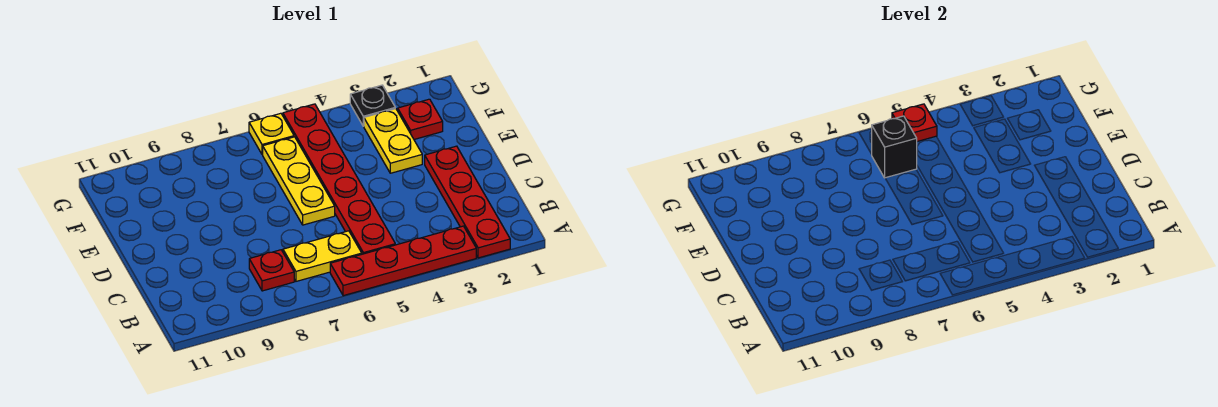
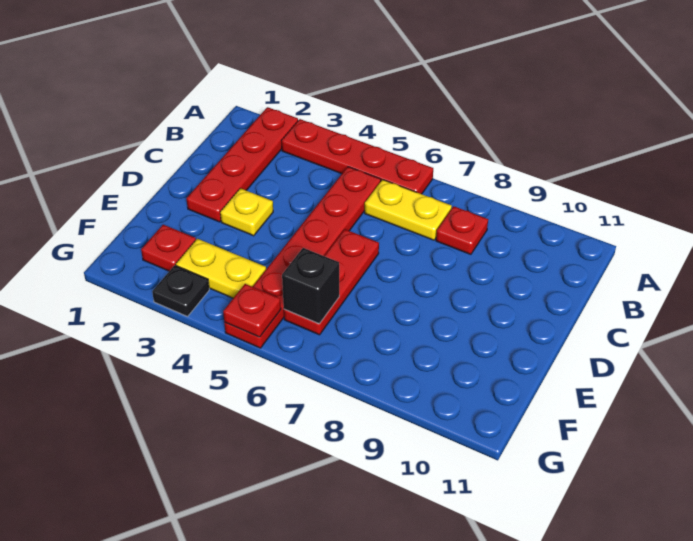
yellow plate D6:F6 level 1 -> red plate D6:F6 level 1
yellow plate E3:F3 level 1 -> yellow plate F3:F4 level 1
yellow plate G6 level 1 -> yellow plate D3 level 1

